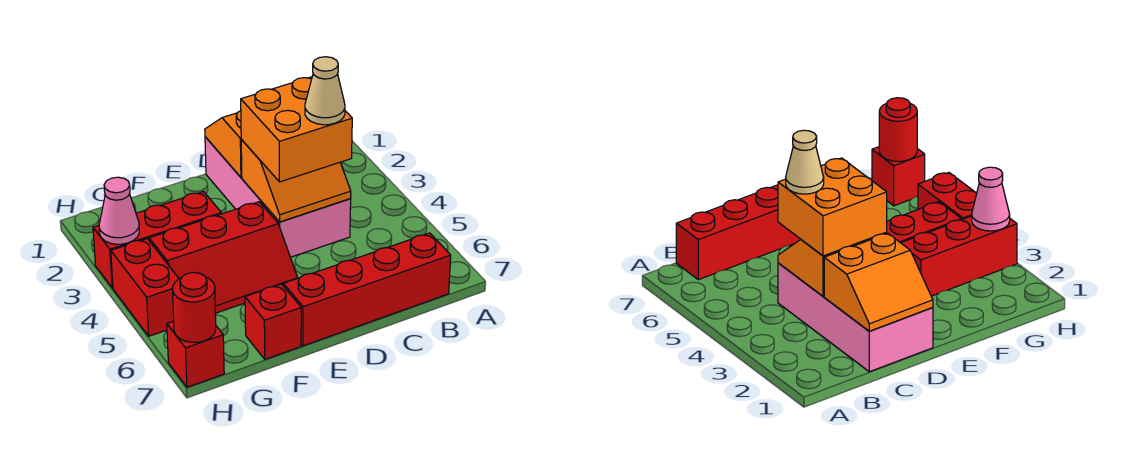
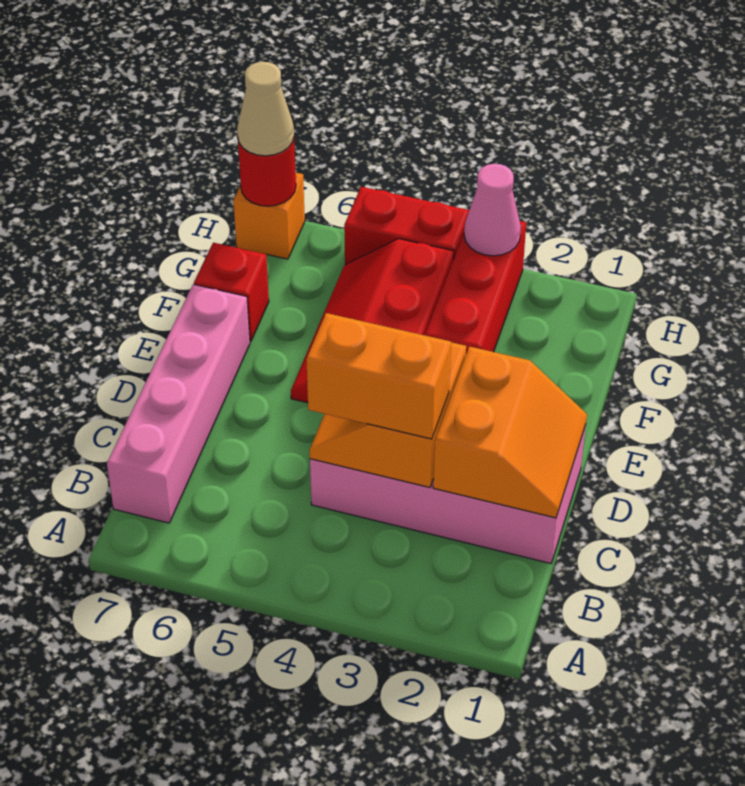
red brick B7:E7 level 1 -> pink brick B7:E7 level 1
orange brick C3:D4 level 3 -> orange brick C3:C4 level 3
tan cone C4 level 4 -> tan cone H7 level 3
red brick H7 level 1 -> orange brick H7 level 1

